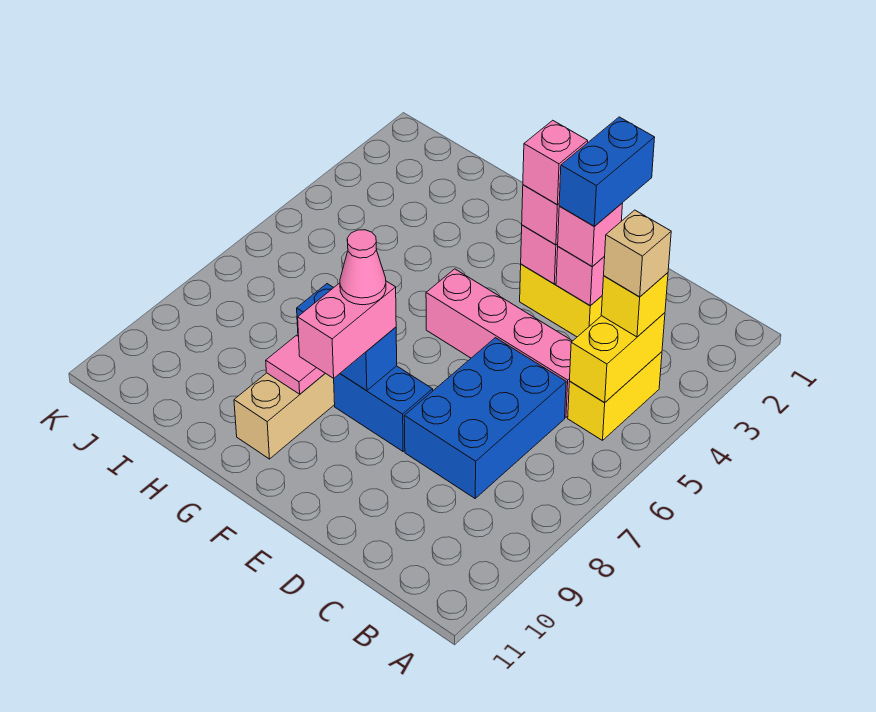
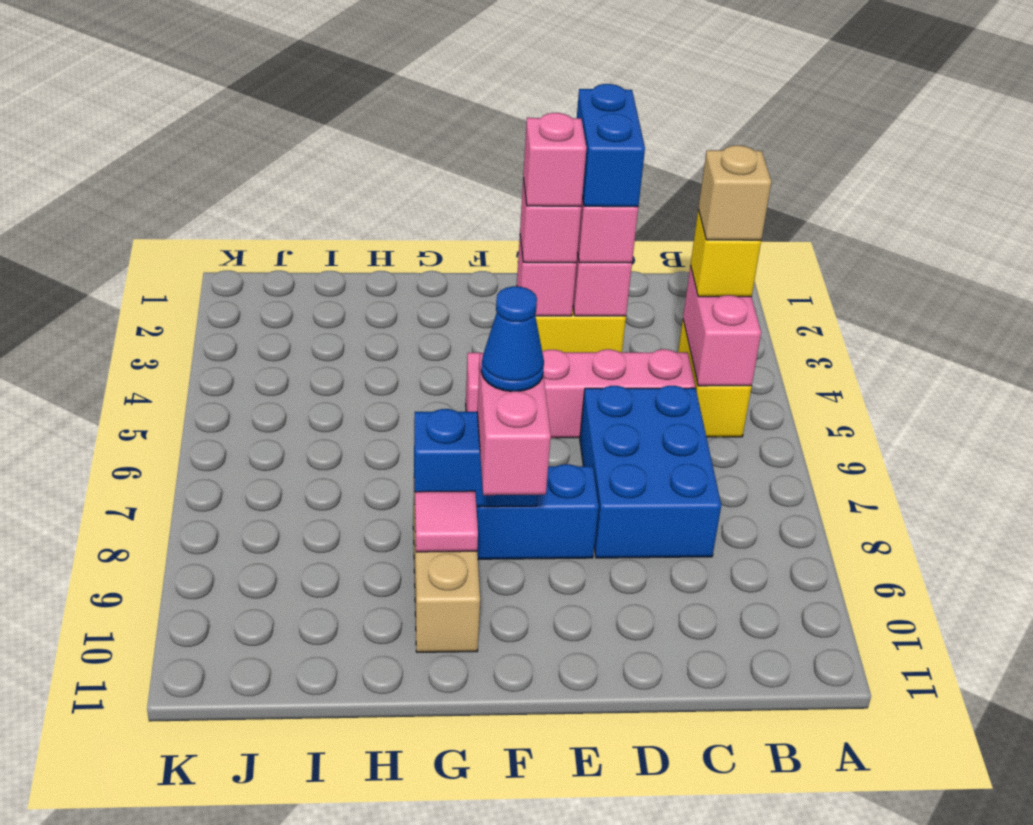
yellow brick B4:B5 level 2 -> pink brick B4:B5 level 2
pink cone F8 level 4 -> blue cone F8 level 4

